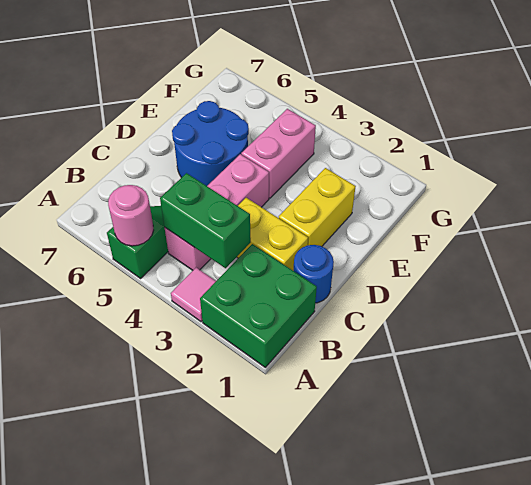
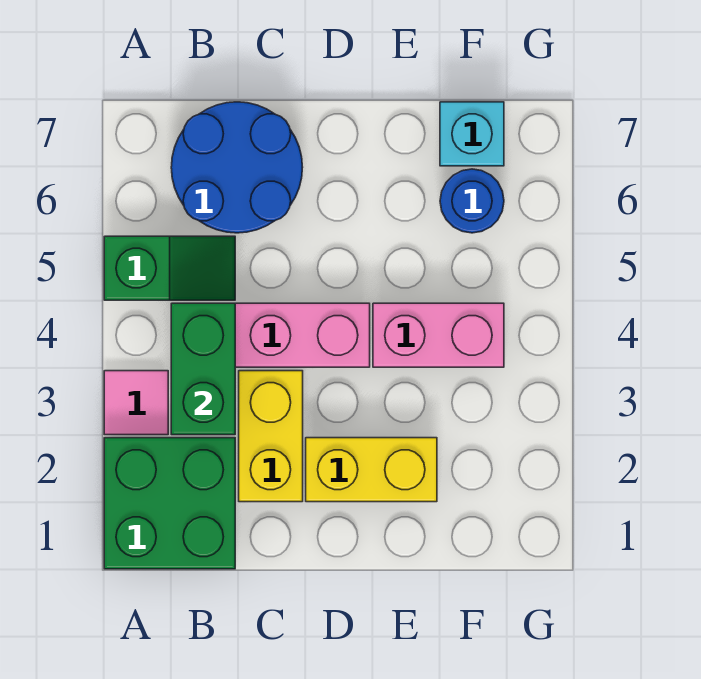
pink round brick A5 level 2 -> none
blue round brick C1 level 1 -> blue round brick F6 level 1
blue round brick D5:E6 level 1 -> blue round brick B6:C7 level 1
none -> cyan brick F7 level 1

